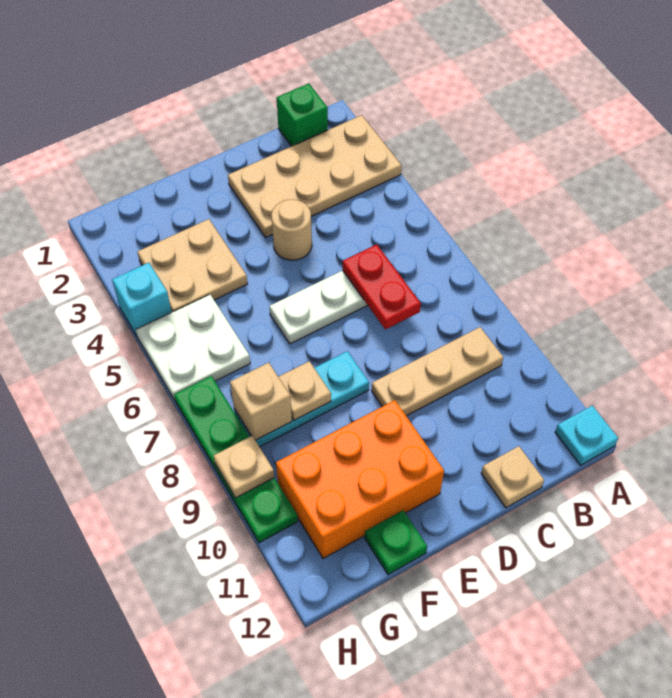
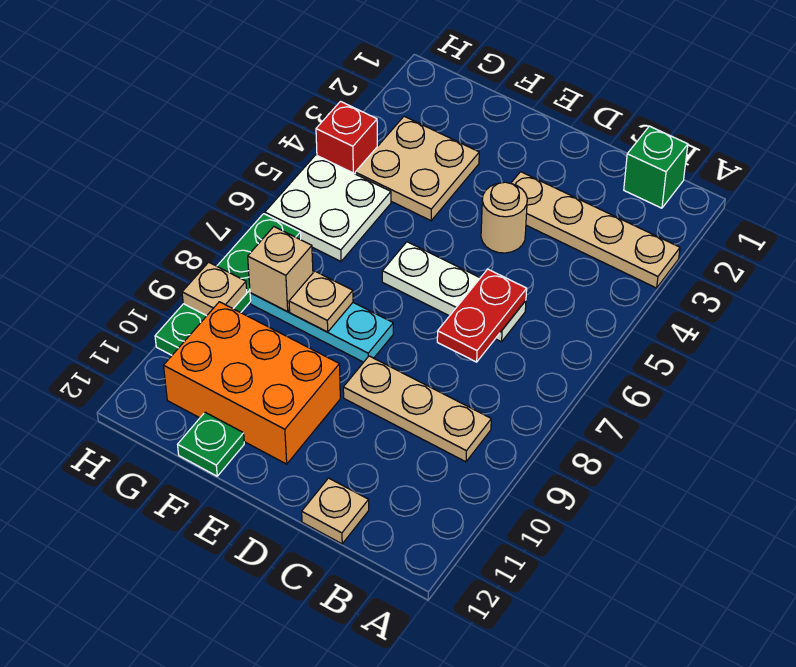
tan plate A2:D3 level 1 -> tan plate A3:D3 level 1
cyan plate A12 level 1 -> none
cyan brick H4 level 1 -> red brick H4 level 1

